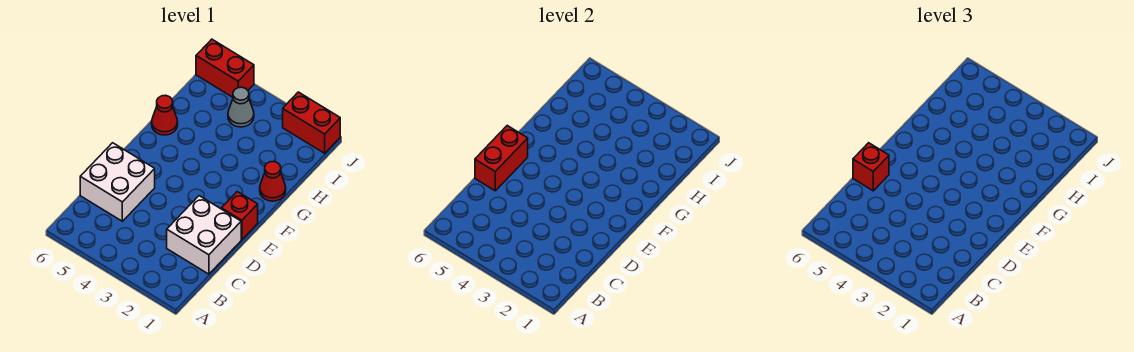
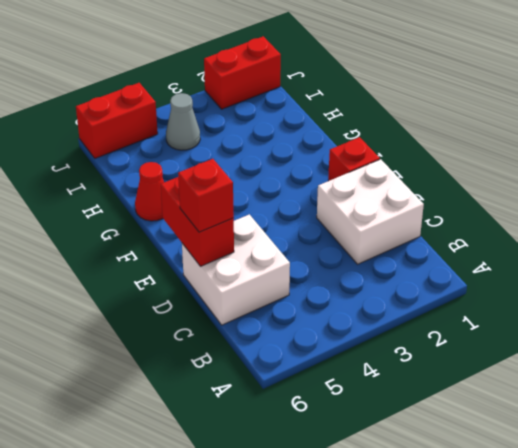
red cone G1 level 1 -> none

